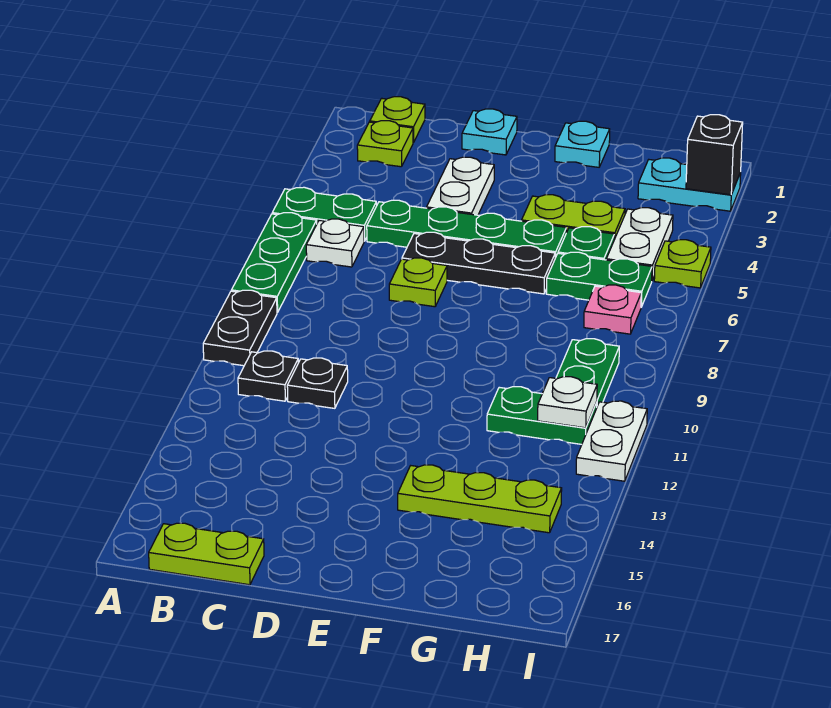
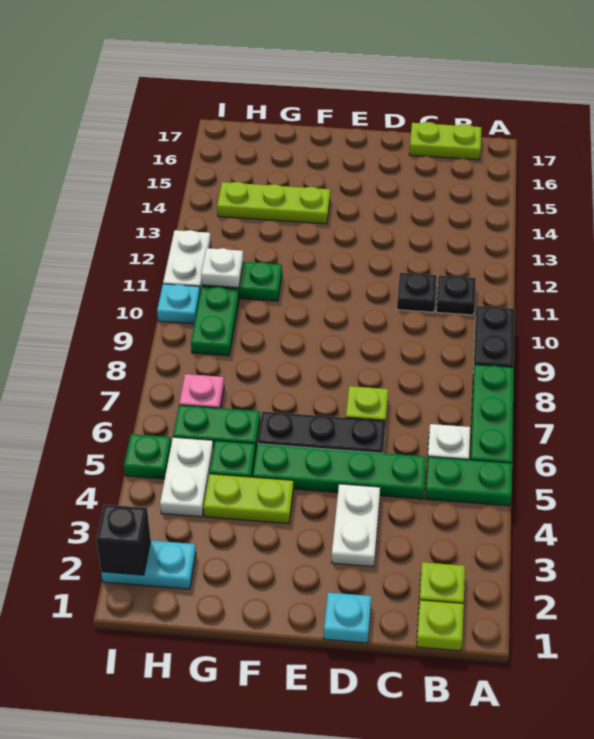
cyan plate F1 level 1 -> cyan plate I10 level 1
lime plate I5 level 1 -> green plate I5 level 1

